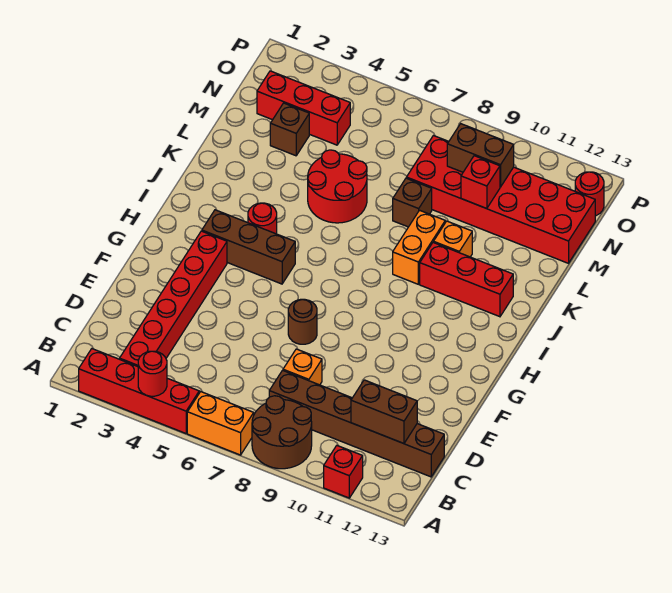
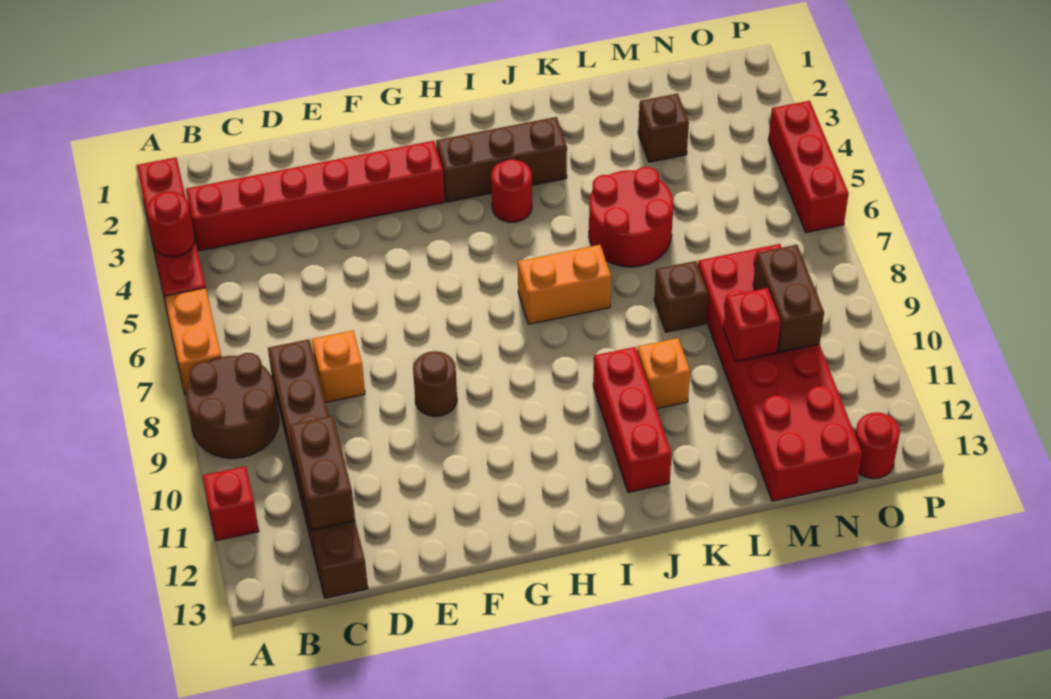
brown round brick F7 level 1 -> brown round brick F9 level 1
brown brick H3:H5 level 1 -> brown brick H3:J3 level 1
orange brick J9:K9 level 1 -> orange brick I7:J7 level 1
red brick N2:N4 level 1 -> red brick P4:P6 level 1

